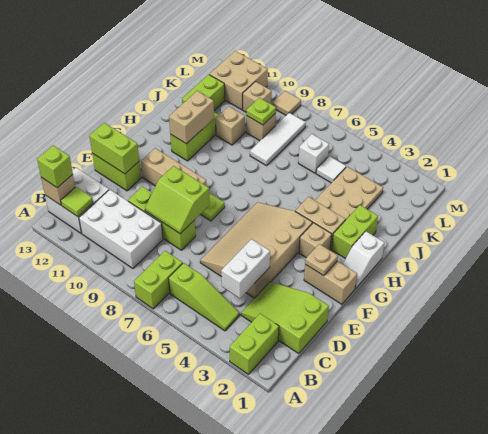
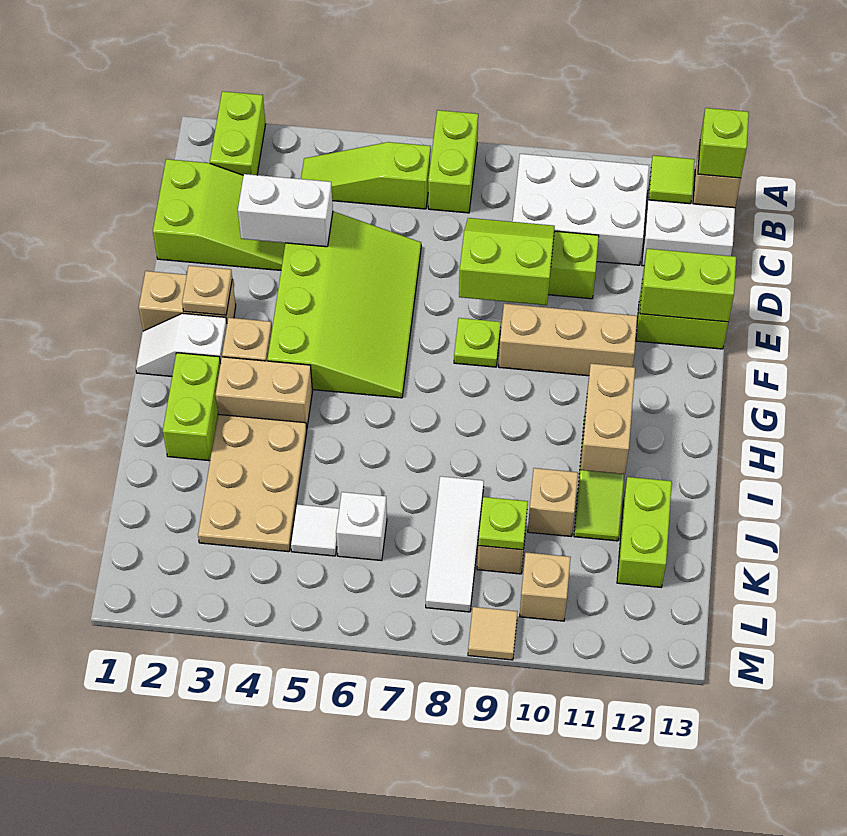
white brick C4:D4 level 2 -> white brick D3:D4 level 2
tan slope D4:G6 level 1 top 4 -> lime slope D4:G6 level 1 top 4
white slope G1:H1 level 1 top H -> white slope G1:G2 level 1 top 2
tan brick L11:M12 level 1 -> none

